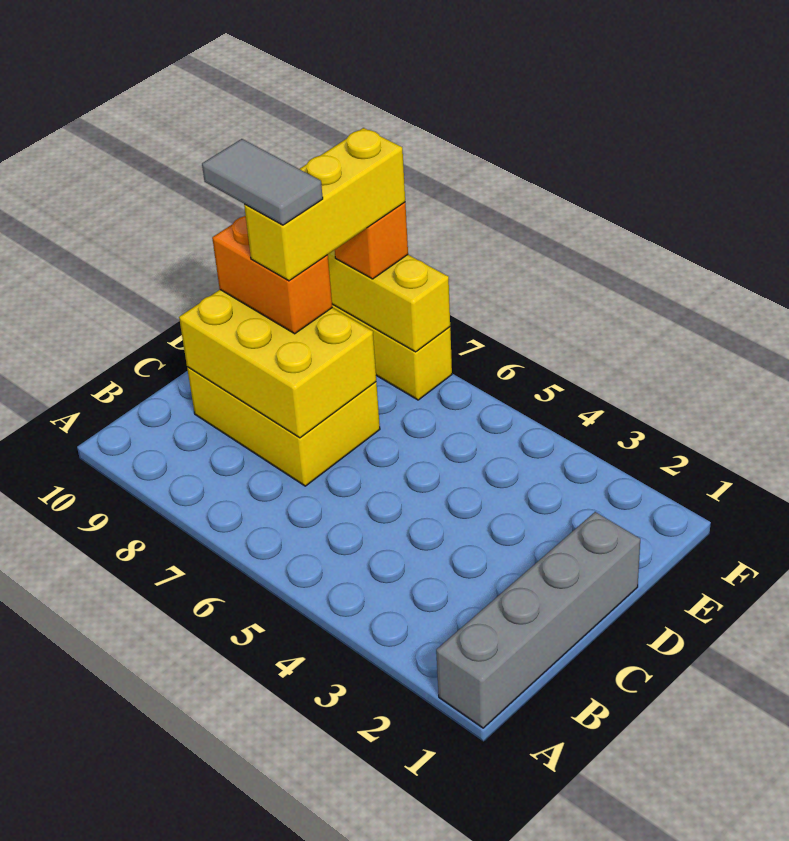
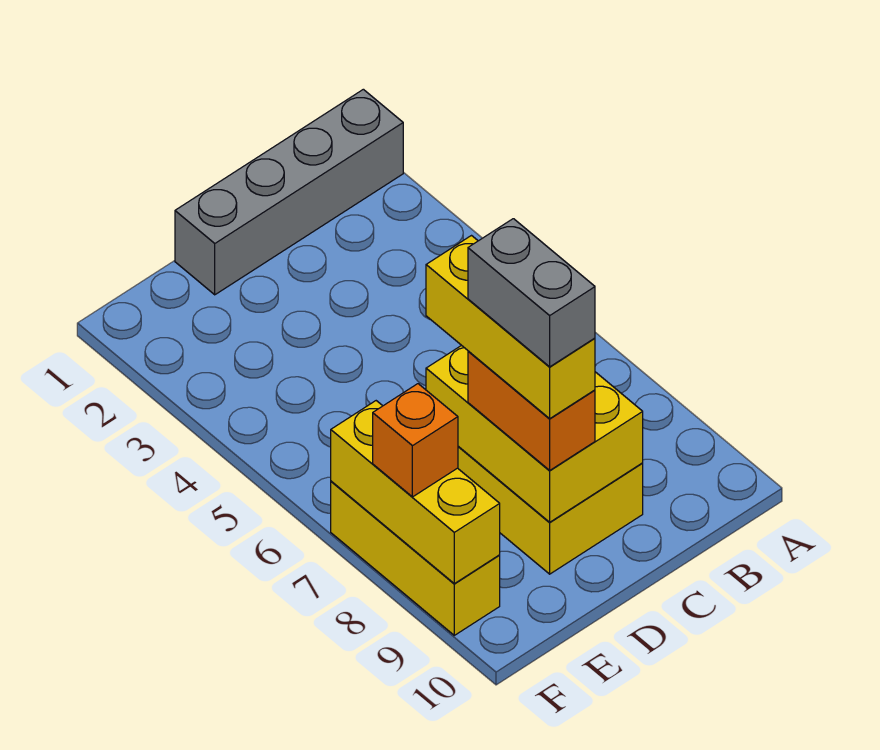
yellow brick D8:F8 level 4 -> yellow brick D7:D9 level 4
grey tile D8:D9 level 5 -> grey brick D8:D9 level 5

